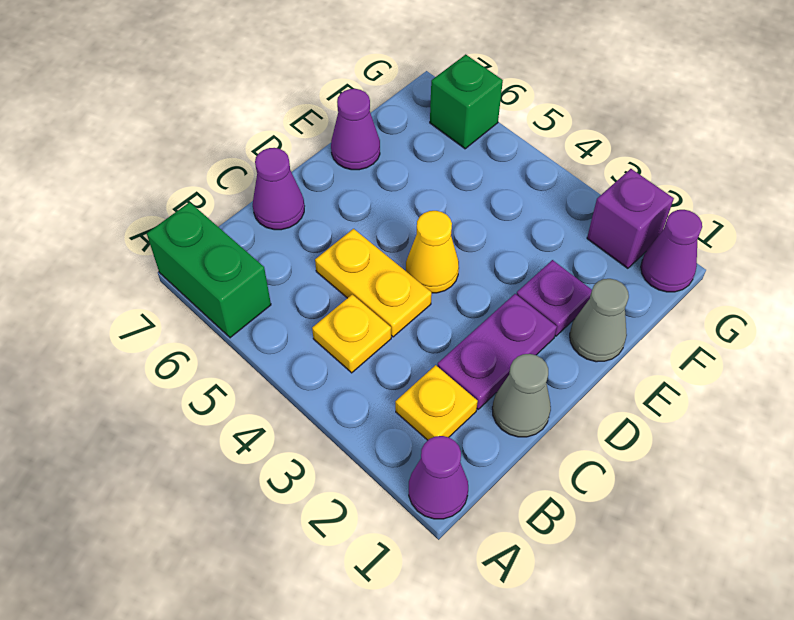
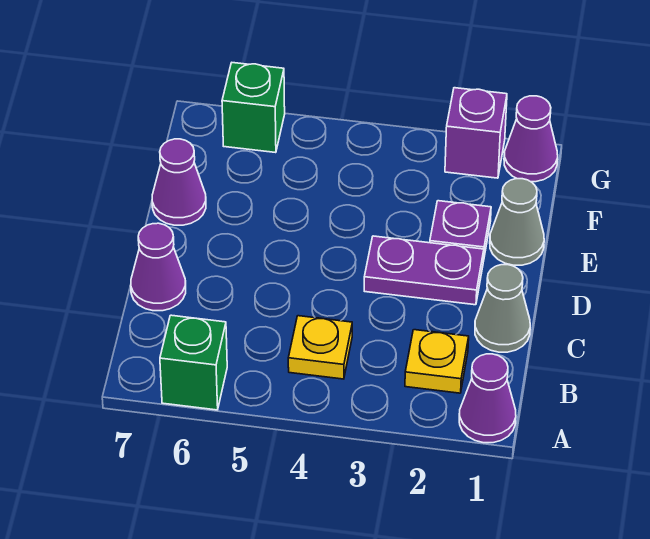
green brick A6:A7 level 1 -> green brick A6 level 1
purple plate C2:D2 level 1 -> purple plate D2:D3 level 1
yellow plate C4:C5 level 1 -> none
yellow cone D4 level 1 -> none

